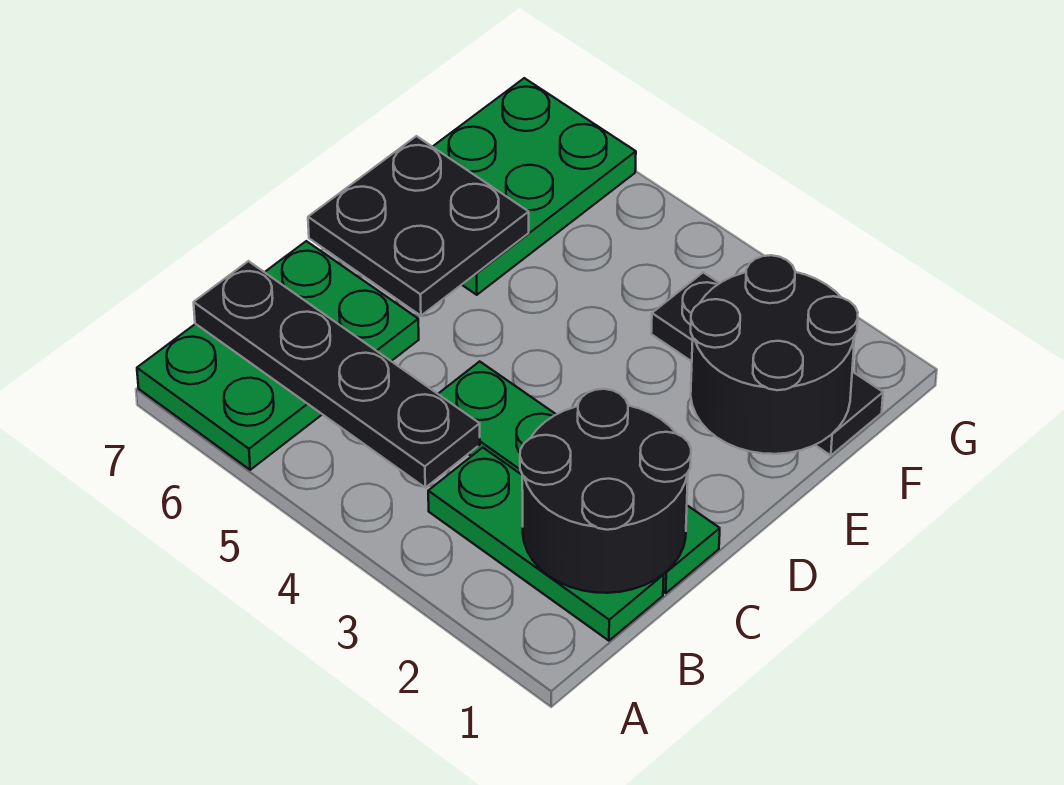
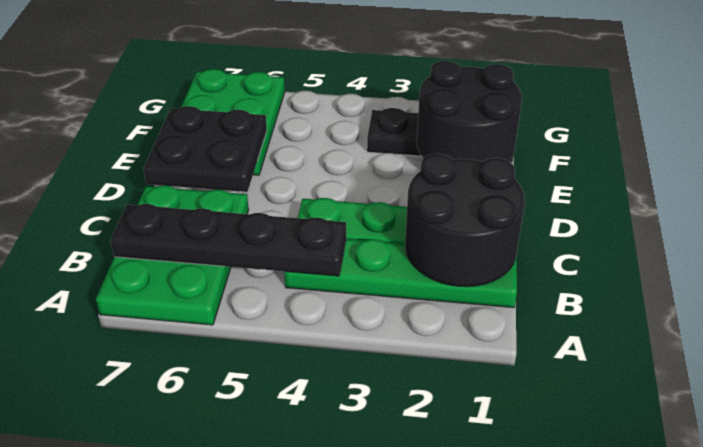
green plate B1:B3 level 1 -> green plate B1:B4 level 1

